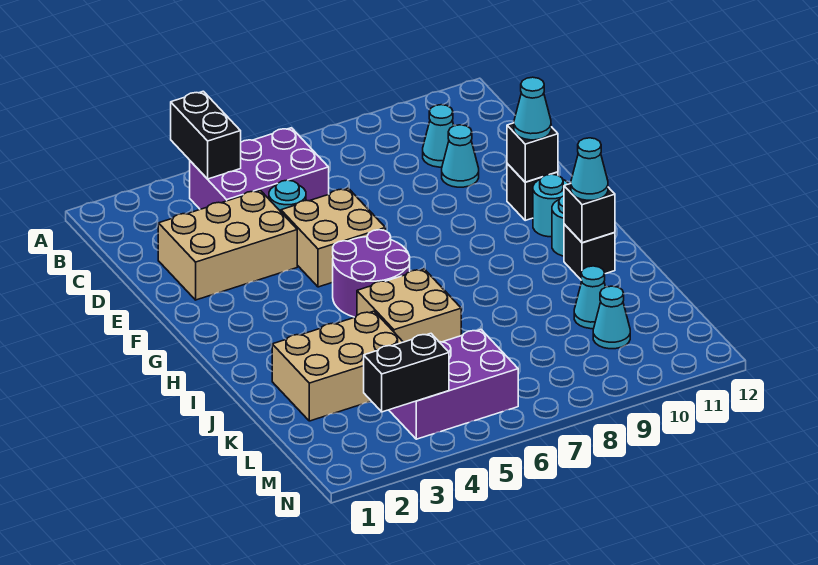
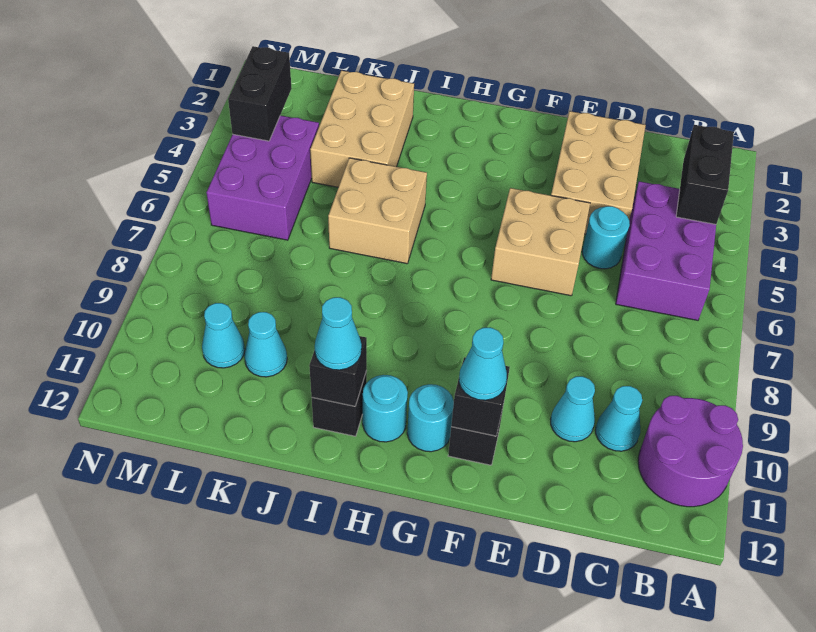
black brick A4:B4 level 2 -> black brick B3:B4 level 2
purple round brick G5:H6 level 1 -> purple round brick A10:B11 level 1

